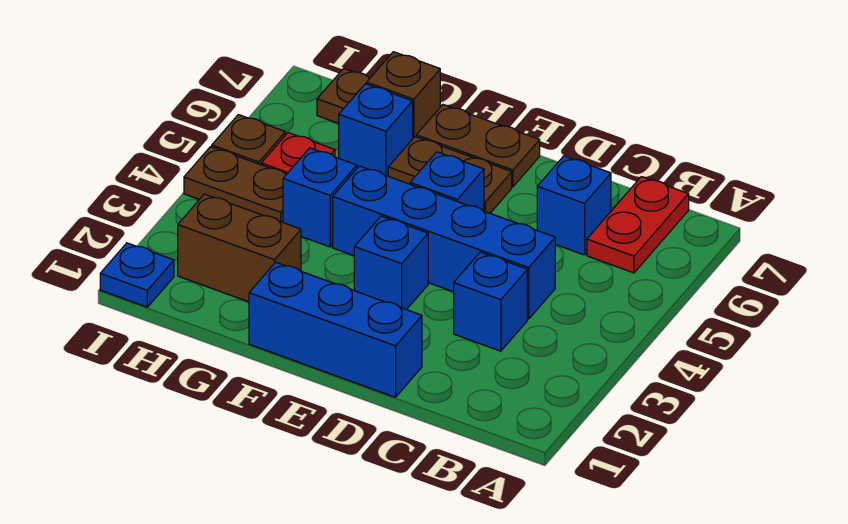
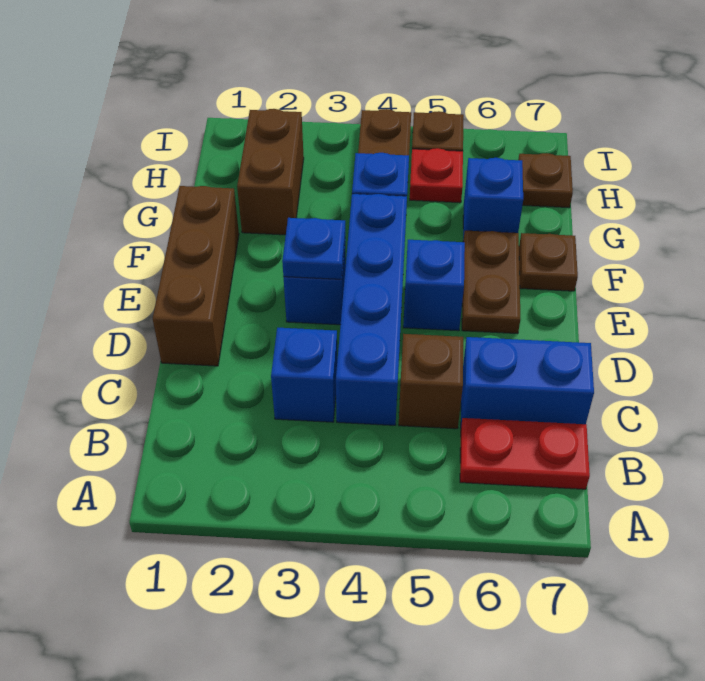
blue brick C6 level 1 -> blue brick C6:C7 level 1
blue brick D1:F1 level 1 -> brown brick D1:F1 level 1
brown plate E7:F7 level 1 -> brown plate F7 level 1
brown brick G7 level 1 -> brown brick C5 level 1
blue plate I1 level 1 -> blue plate E3 level 2

